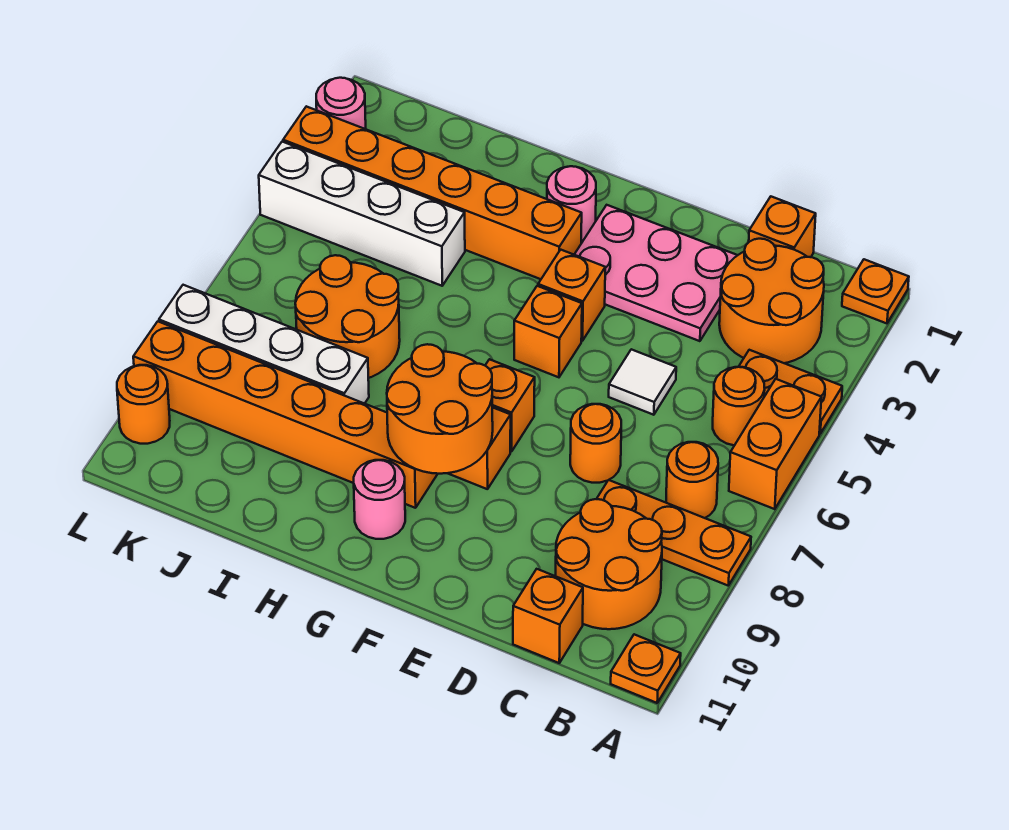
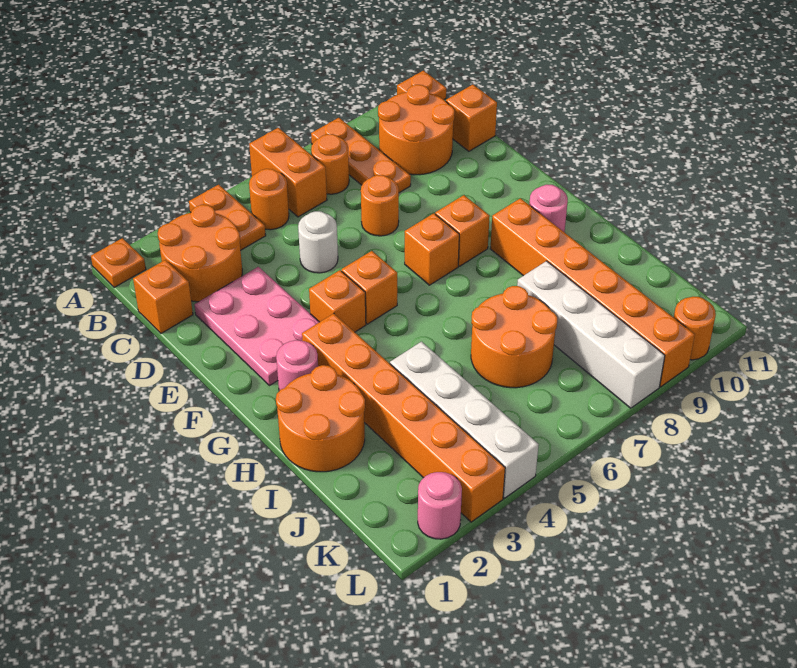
orange brick A5:A6 level 1 -> orange brick A6:B6 level 1
white tile D5 level 1 -> white round brick D5 level 1
orange round brick F8:G9 level 2 -> orange round brick H1:I2 level 1

